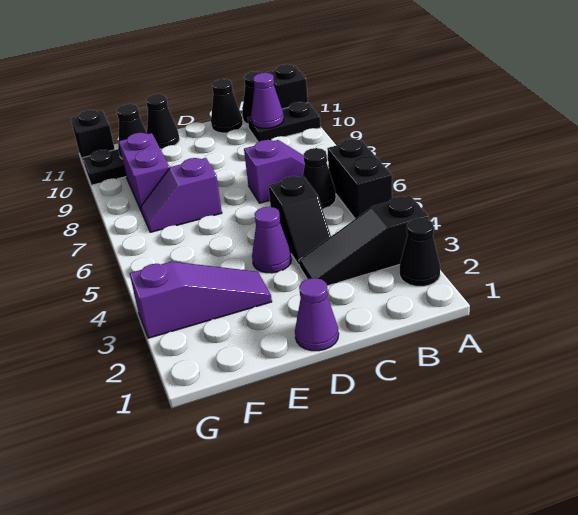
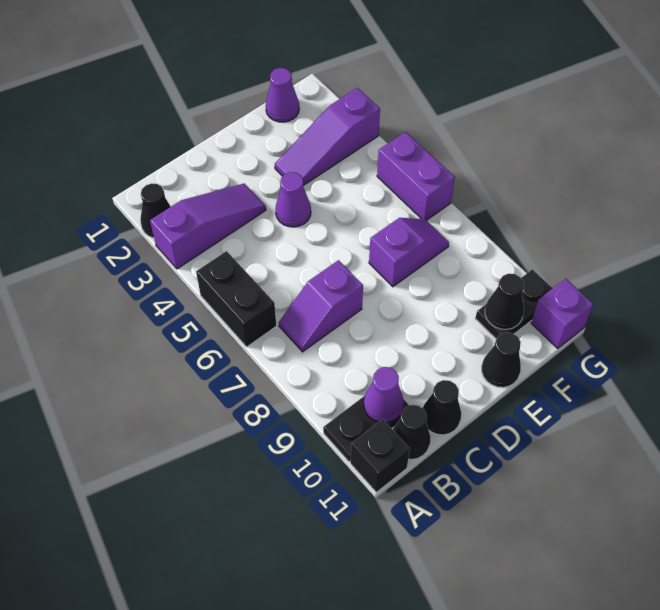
black slope A3:C3 level 1 top A -> purple slope A3:C3 level 1 top A
black cone B6 level 1 -> none
black slope C4:C5 level 1 top 5 -> none
purple cone D1 level 1 -> purple cone F1 level 1
purple brick F8:F9 level 1 -> purple brick G5:G6 level 1
black brick G11 level 1 -> purple brick G11 level 1

